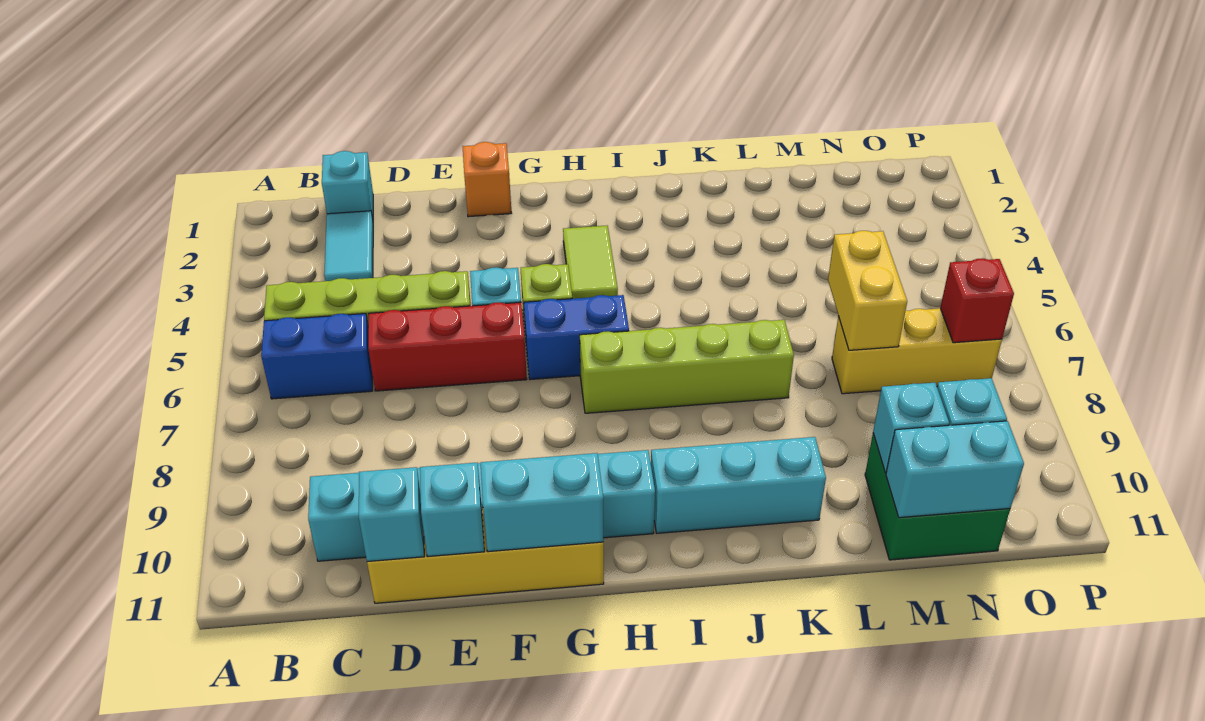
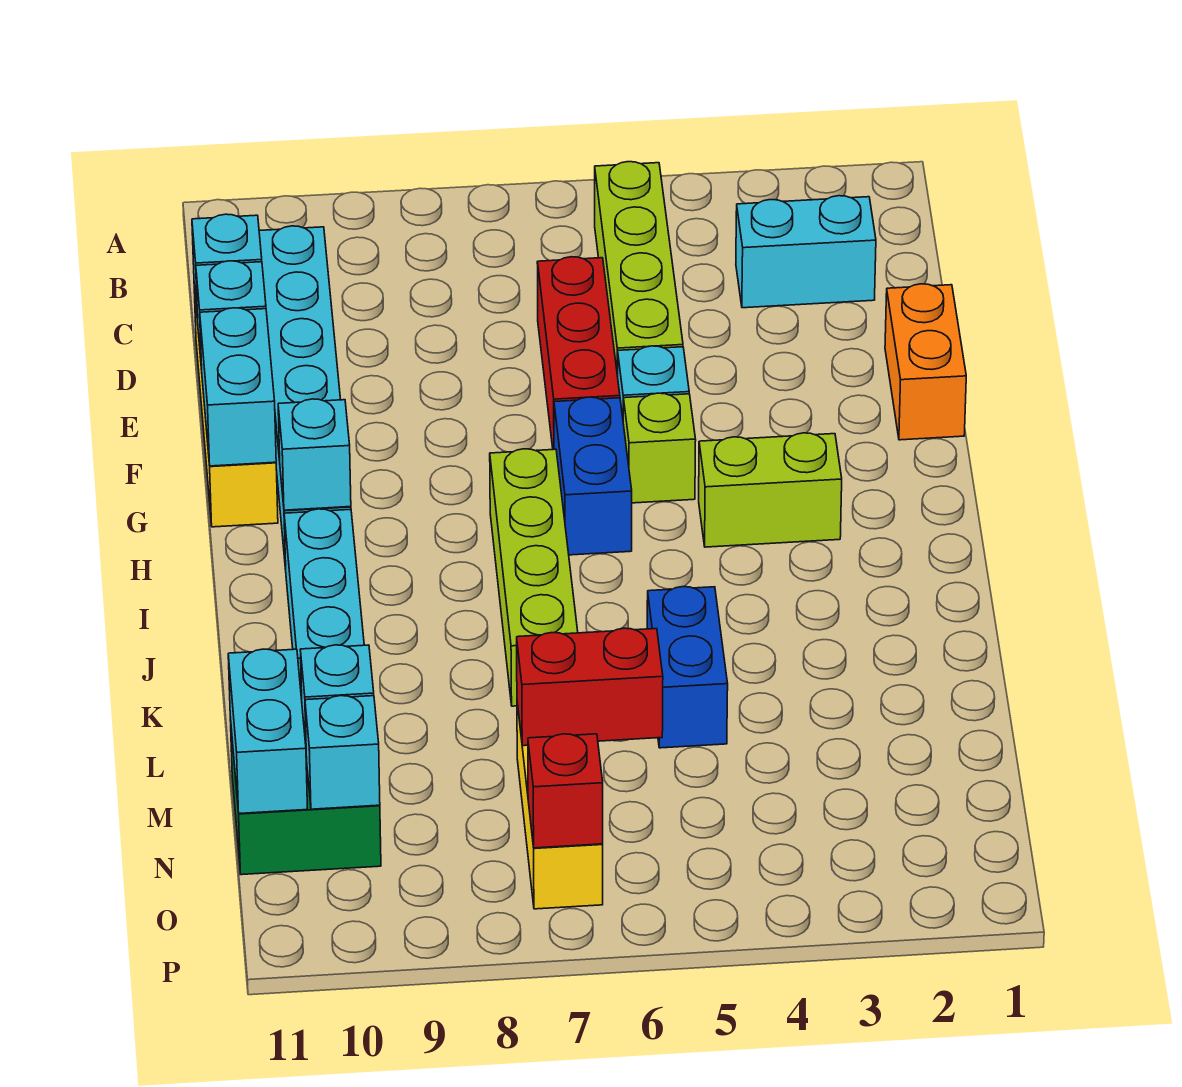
blue brick B6:C6 level 1 -> blue brick K5:L5 level 1
cyan brick C1 level 1 -> cyan brick H10 level 2
cyan tile C2:C3 level 1 -> cyan brick C2:C3 level 1
orange brick F1 level 1 -> orange brick E1:F1 level 1
lime tile H3:H4 level 1 -> lime brick H3:H4 level 1
yellow brick M6:M7 level 2 -> red brick M6:M7 level 2

